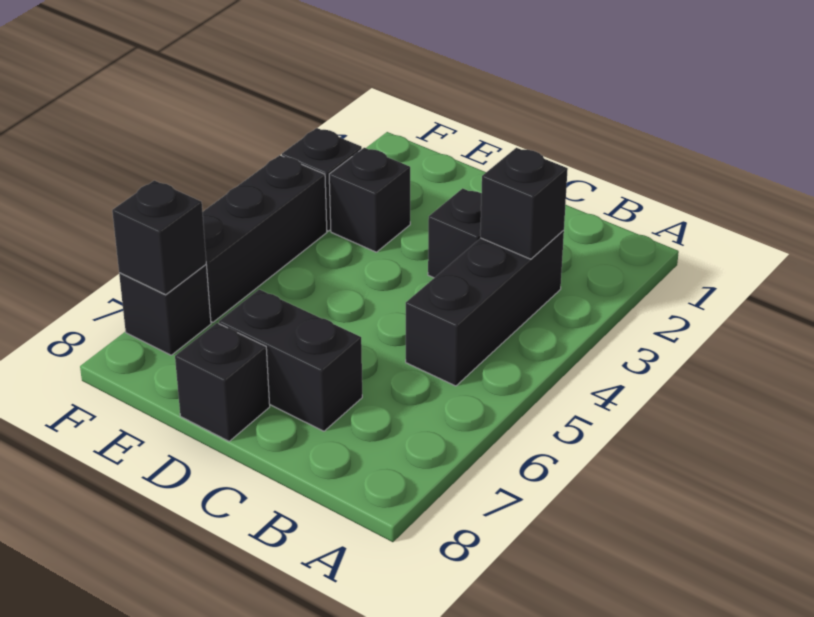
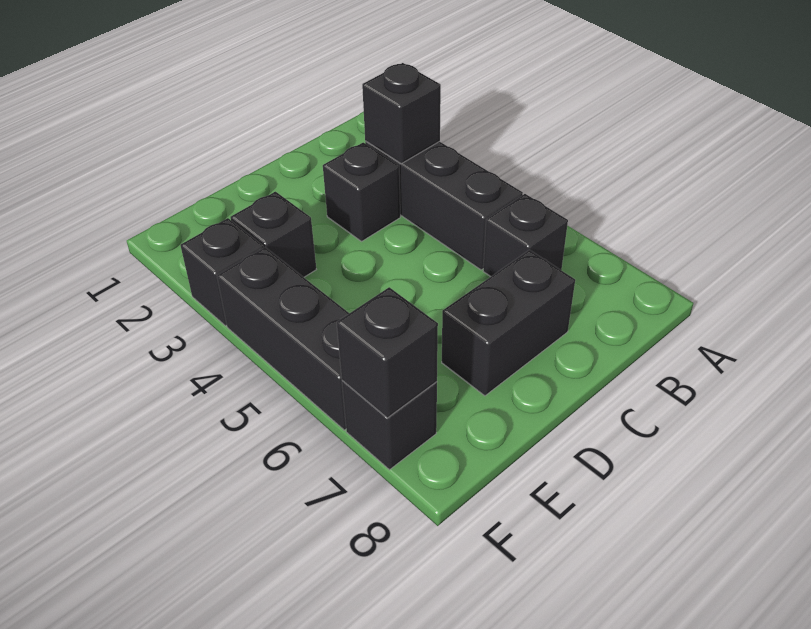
black brick D8 level 1 -> black brick B6 level 1

